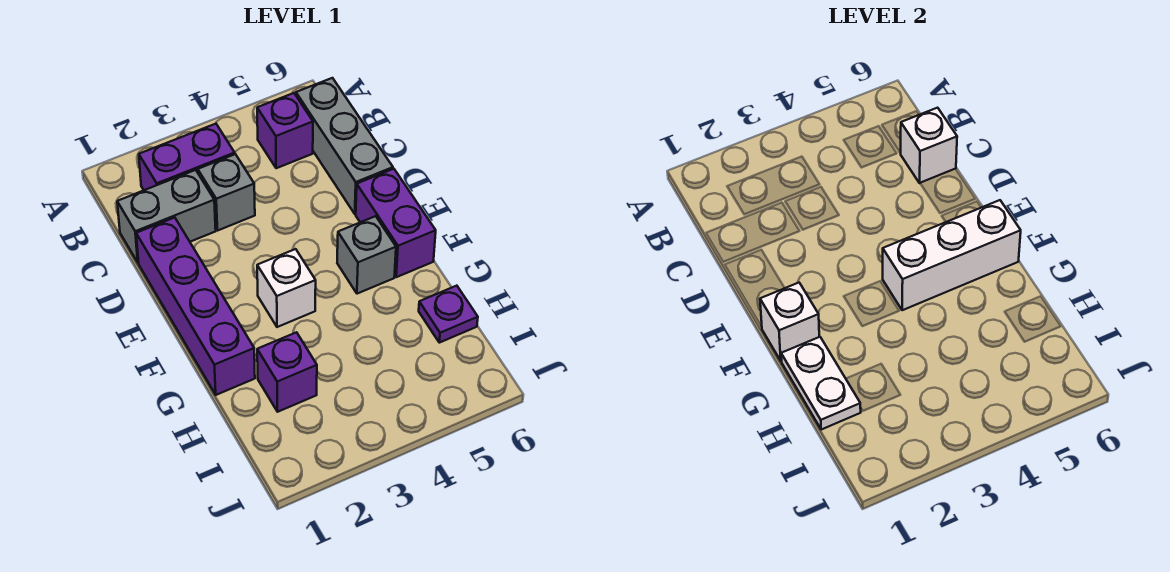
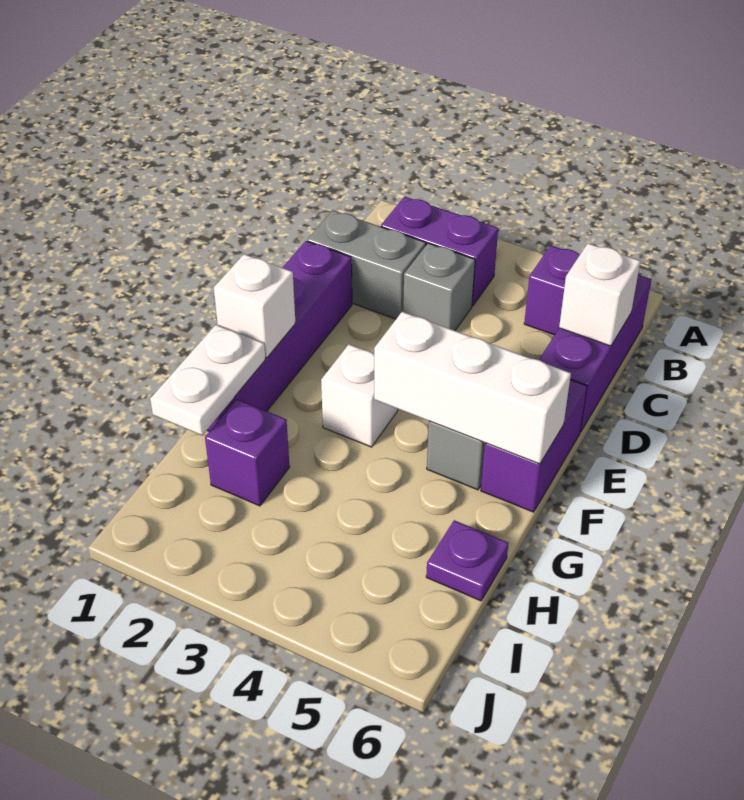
grey brick B6:D6 level 1 -> purple brick B6:D6 level 1

